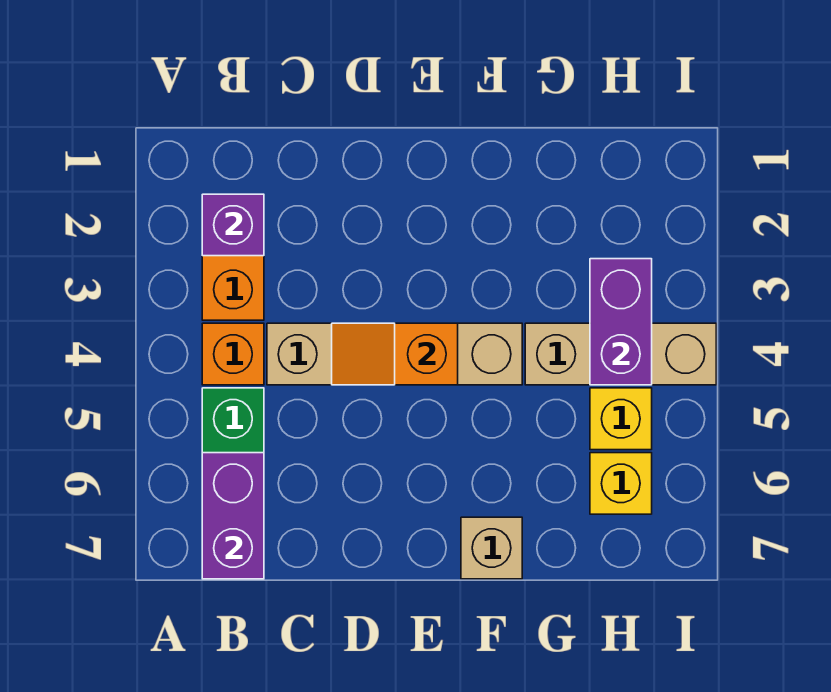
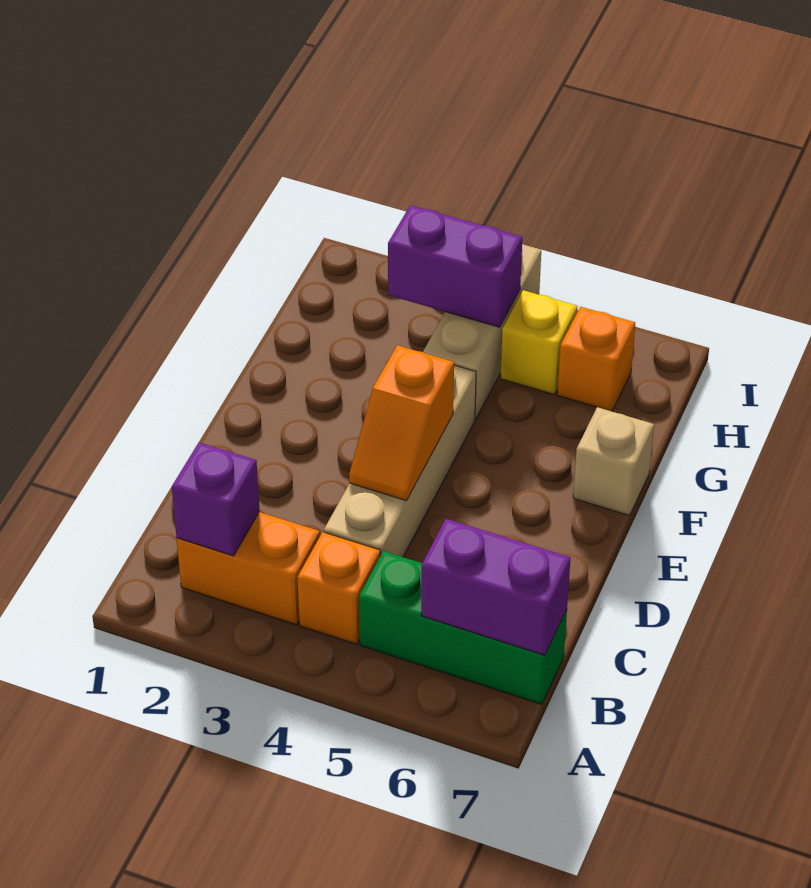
yellow brick H6 level 1 -> orange brick H6 level 1

